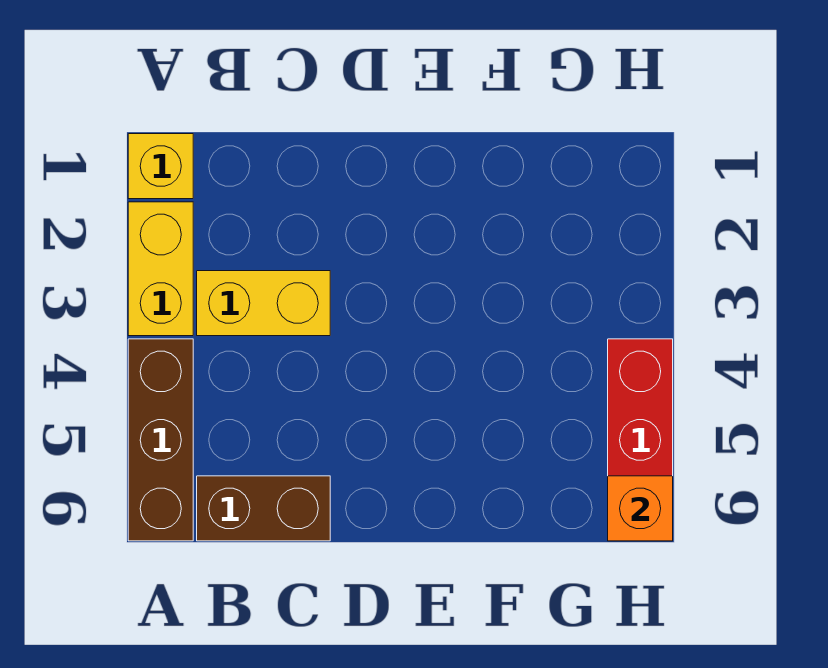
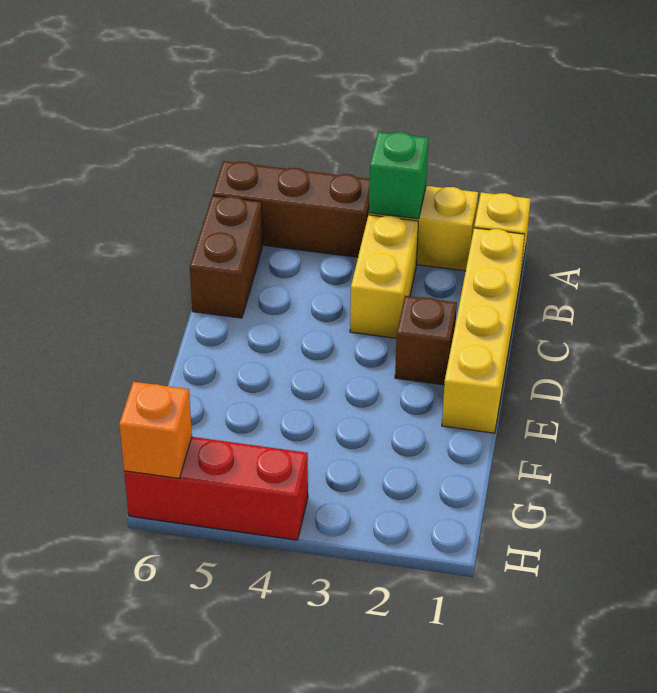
none -> green brick A3 level 2
none -> yellow brick B1:E1 level 1
none -> brown brick D2 level 1

